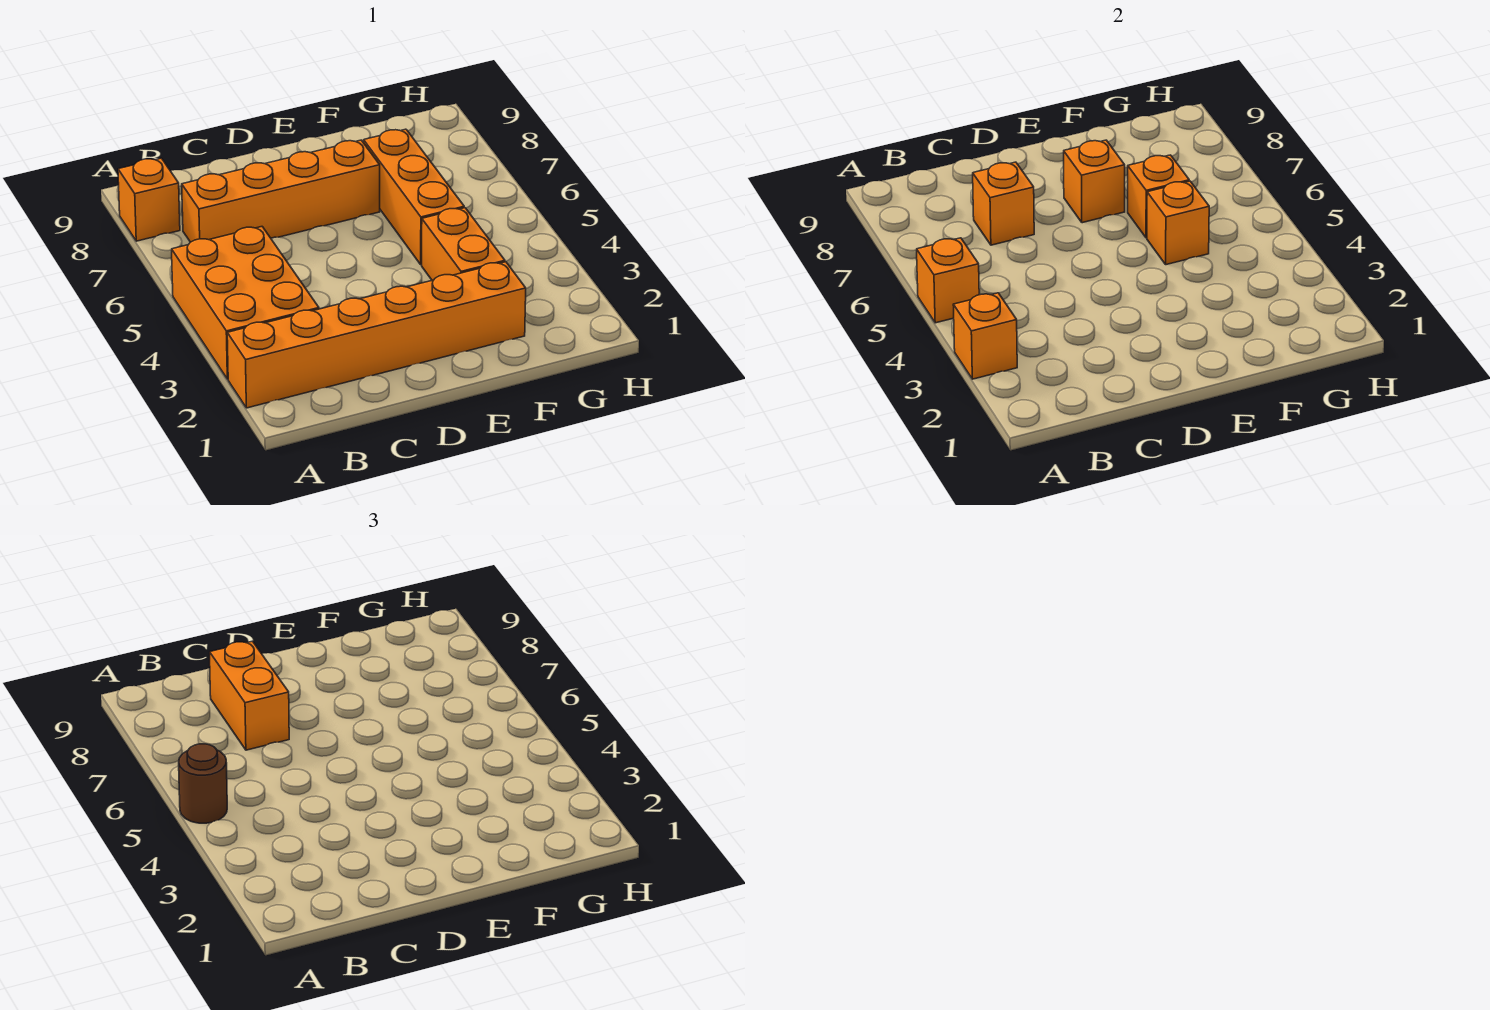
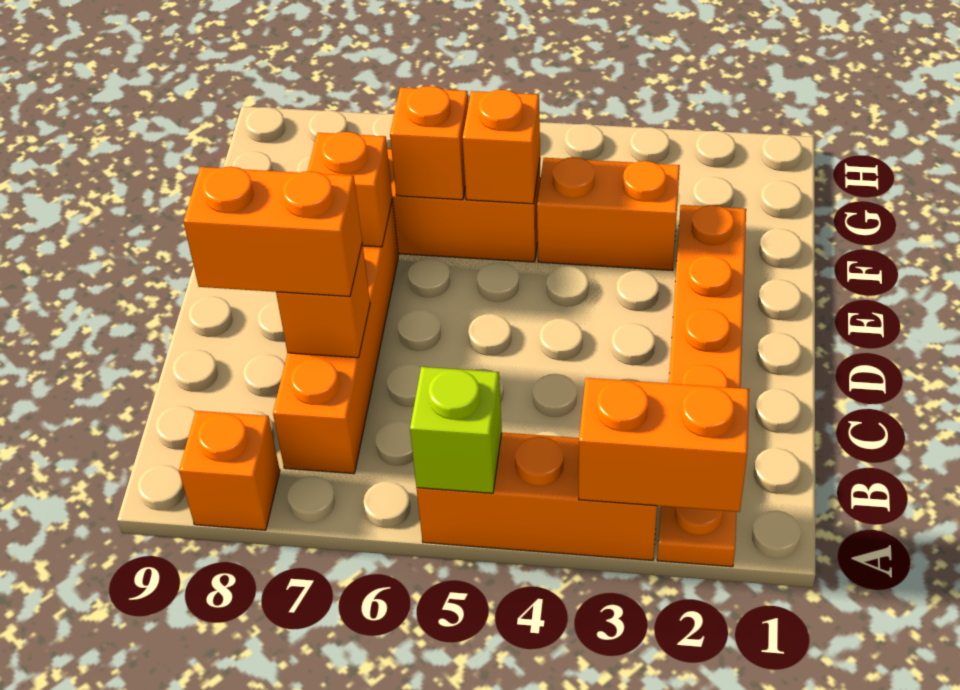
orange brick A2:F2 level 1 -> orange plate A2:F2 level 1
orange brick A3:B5 level 1 -> orange brick A3:A5 level 1
orange brick A3 level 2 -> orange brick A2:A3 level 2
orange brick A5 level 2 -> lime brick A5 level 2
brown round brick A5 level 3 -> none

